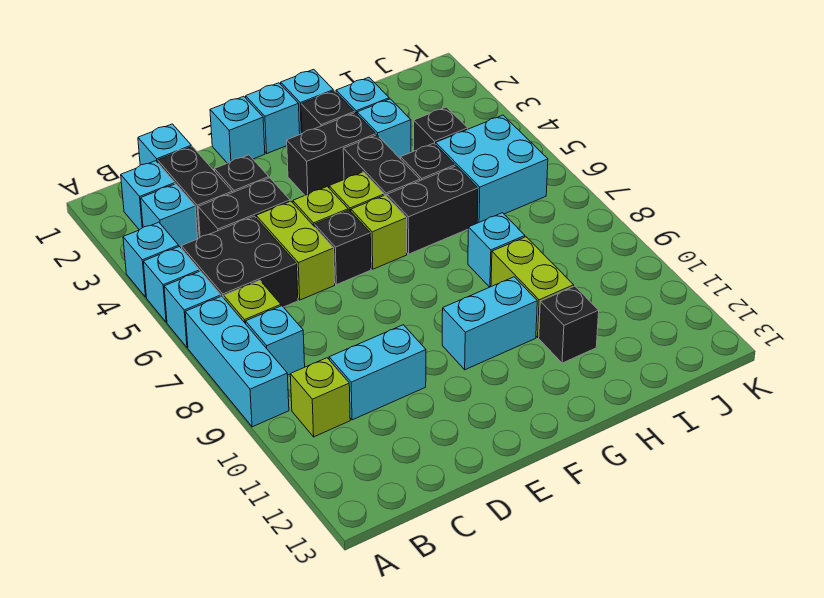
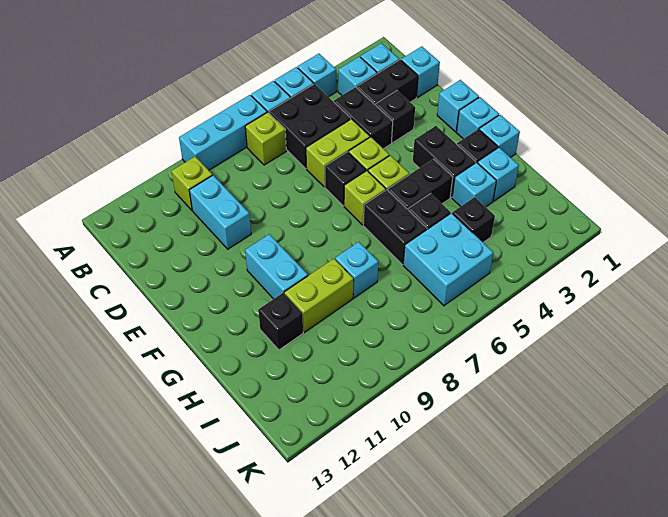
cyan brick B8 level 1 -> none

